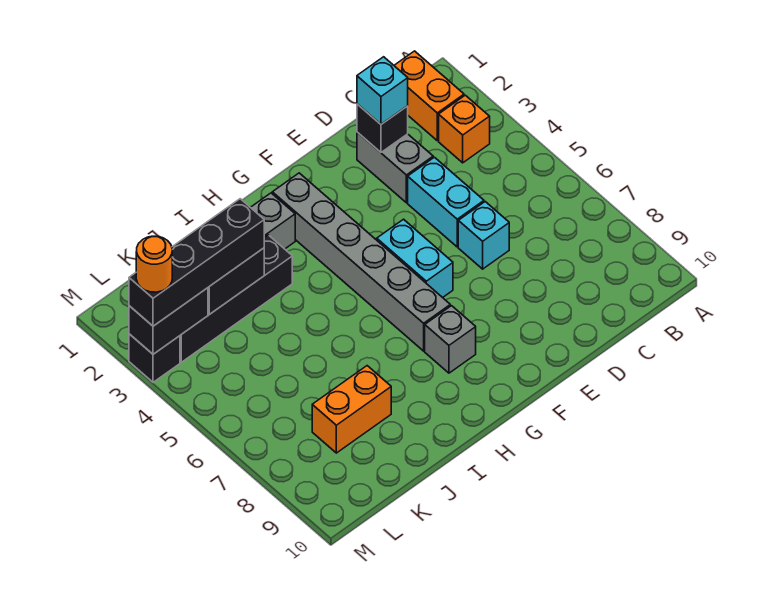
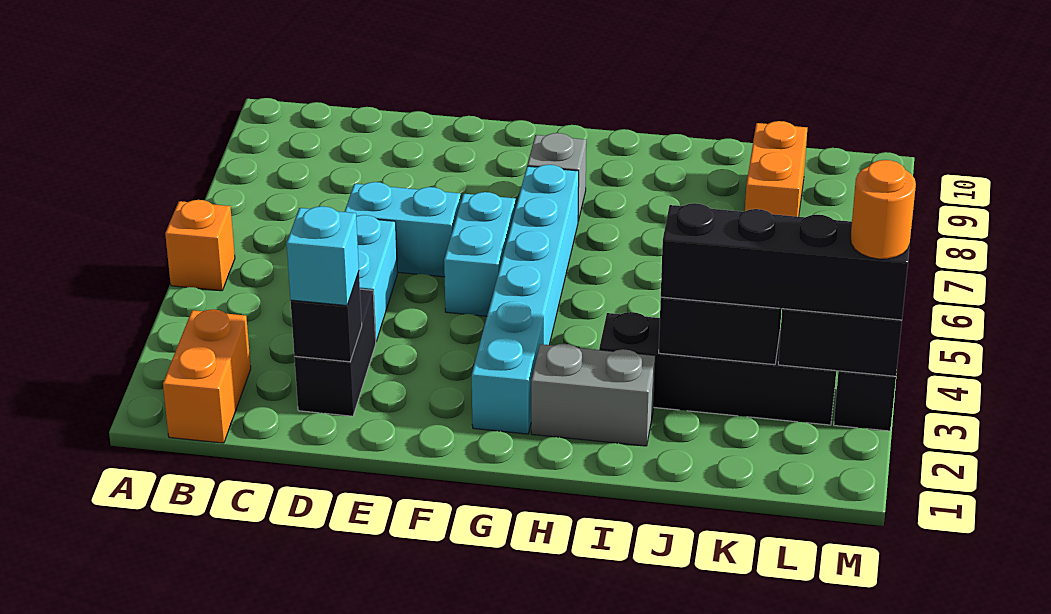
orange brick B3 level 1 -> orange brick A5 level 1
grey brick D2:D3 level 1 -> black brick D2:D3 level 1
cyan brick D6 level 1 -> cyan brick D6:E6 level 1
grey brick G2:G7 level 1 -> cyan brick G2:G7 level 1
orange brick J8:K8 level 1 -> orange brick K8:K9 level 1

